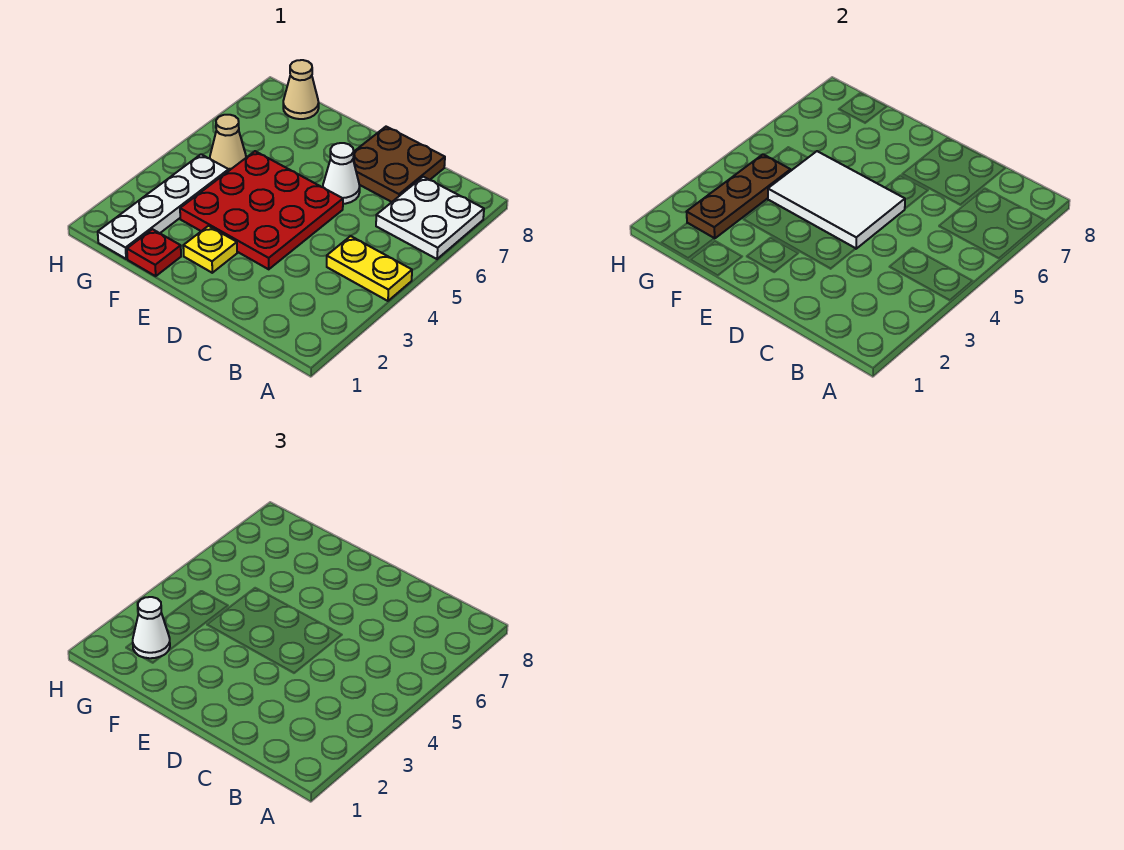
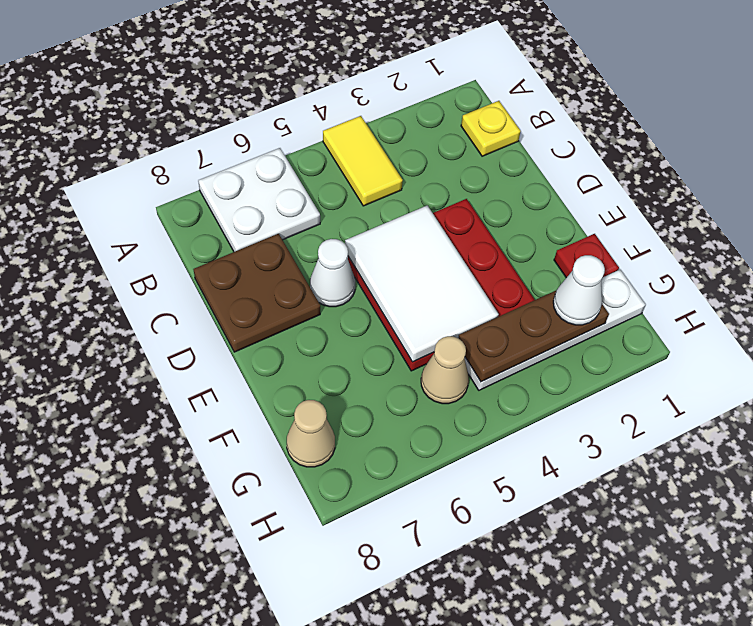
yellow plate A4:B4 level 1 -> yellow tile A4:B4 level 1
yellow plate E2 level 1 -> yellow plate B1 level 1

